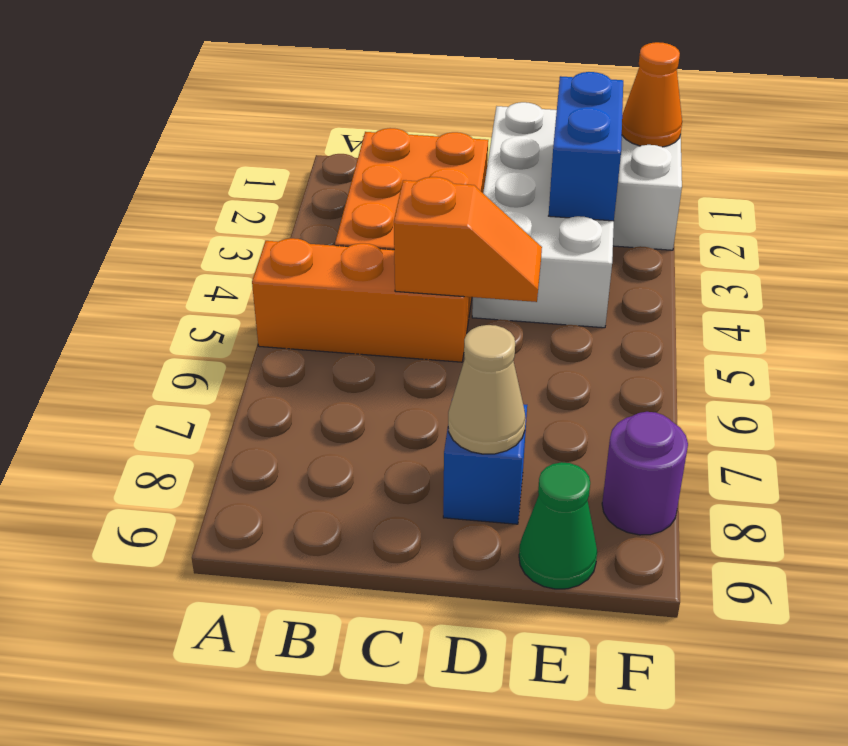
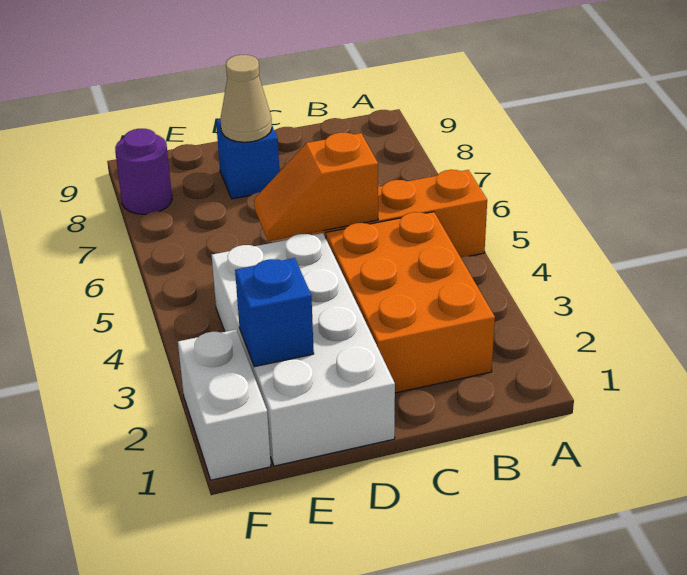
blue brick E2:E3 level 2 -> blue brick E2 level 2
green cone E9 level 1 -> none
orange cone F1 level 2 -> none

